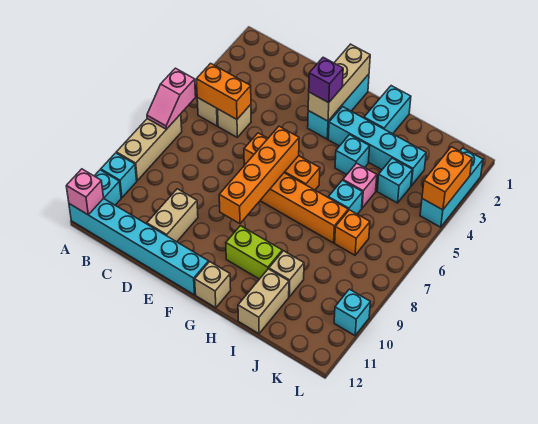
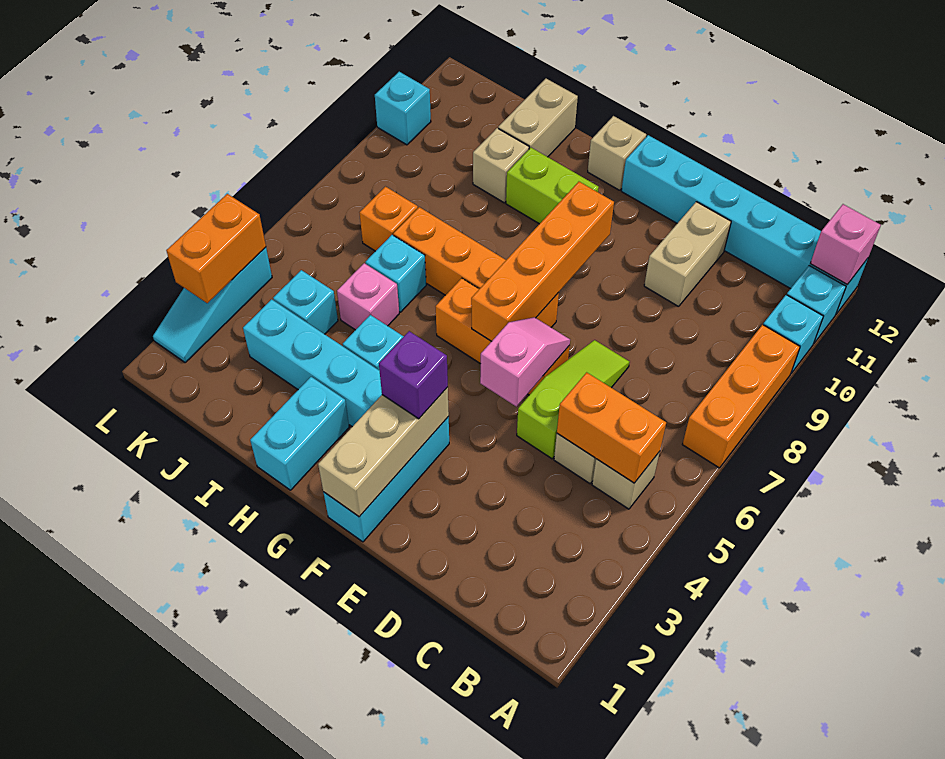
pink slope A6:A7 level 2 top 6 -> pink slope E5:E6 level 2 top 5
tan brick A7:A9 level 1 -> orange brick A7:A9 level 1
none -> lime slope D5:D7 level 1 top 5
cyan brick L2:L4 level 1 -> cyan slope L2:L4 level 1 top 4

